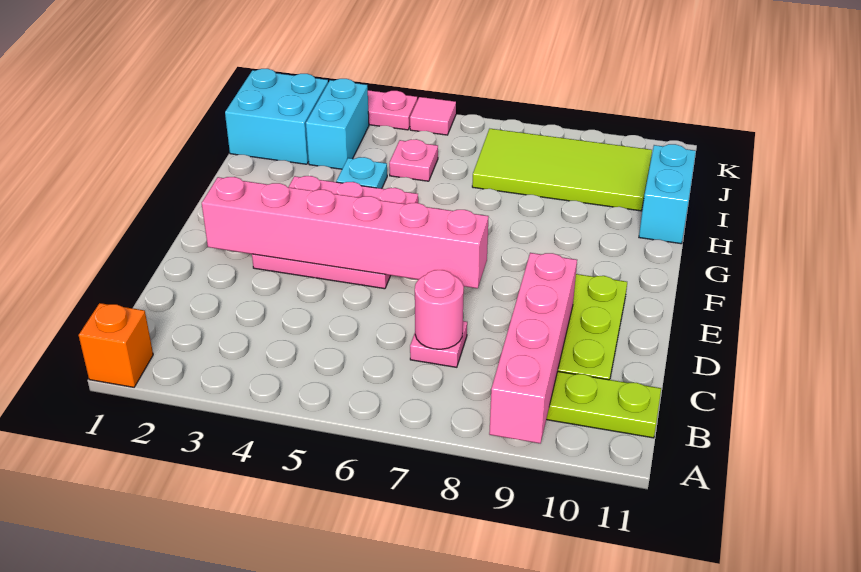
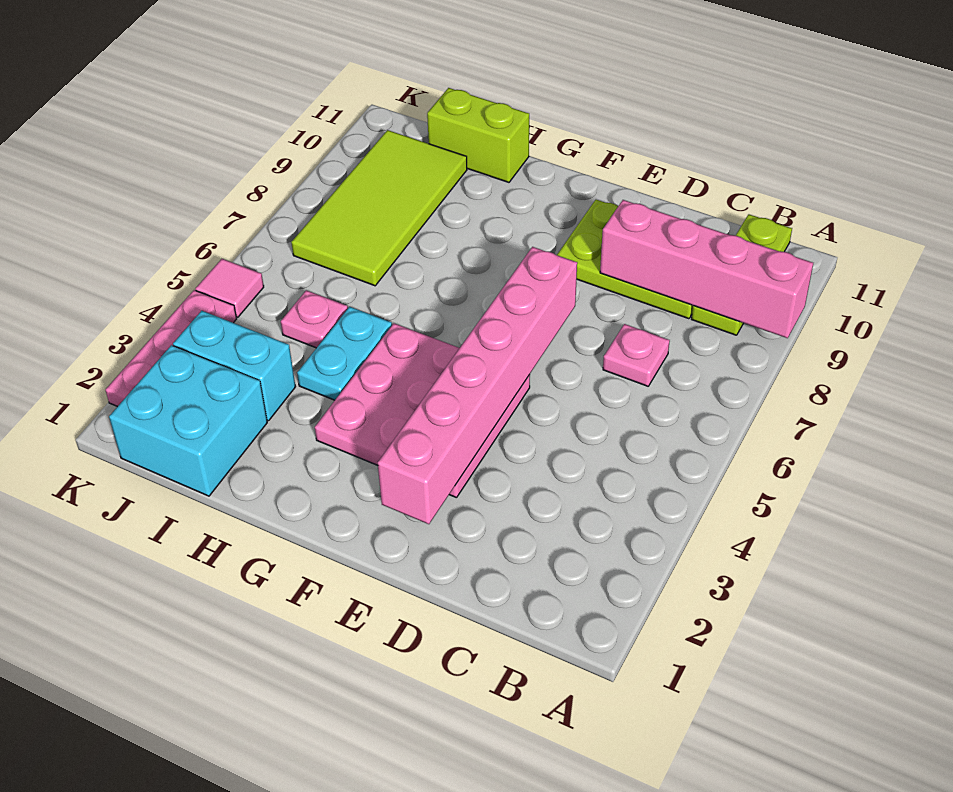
orange brick A1 level 1 -> none
pink round brick C7 level 2 -> none
cyan plate H4 level 1 -> cyan plate H4:H5 level 1
cyan brick H11:I11 level 1 -> lime brick H11:I11 level 1

